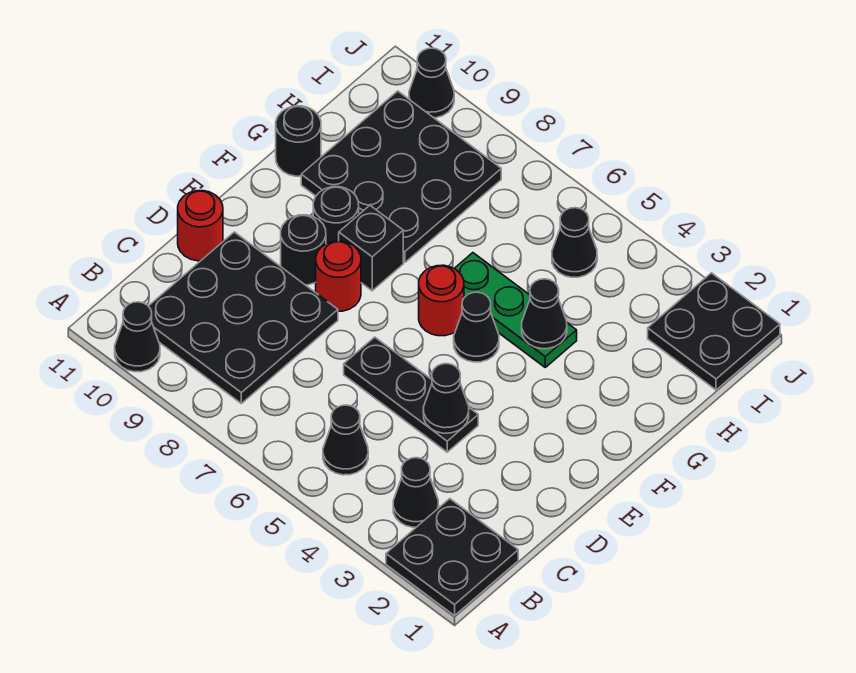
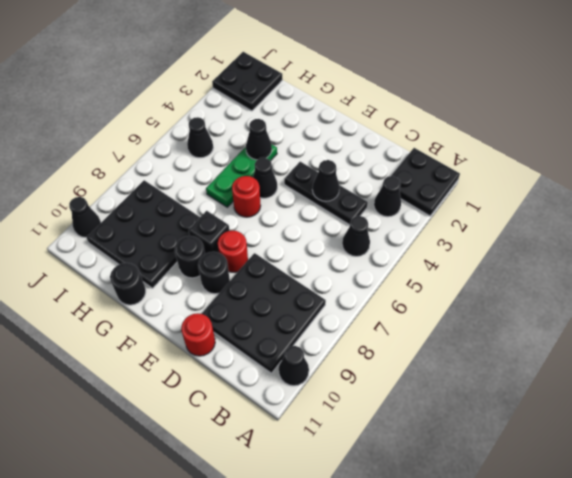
black plate D4:D6 level 1 -> black plate C4:E4 level 1

